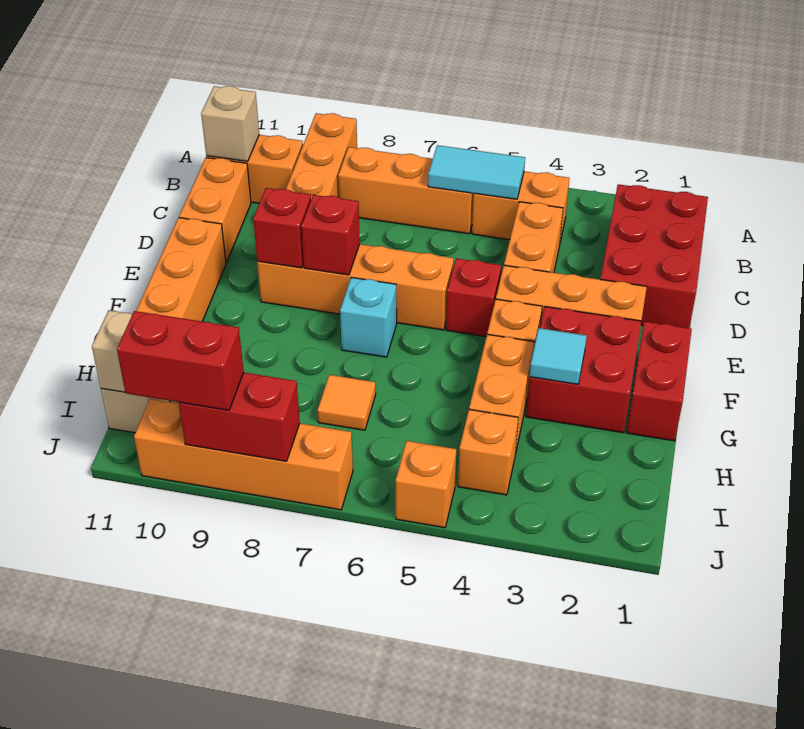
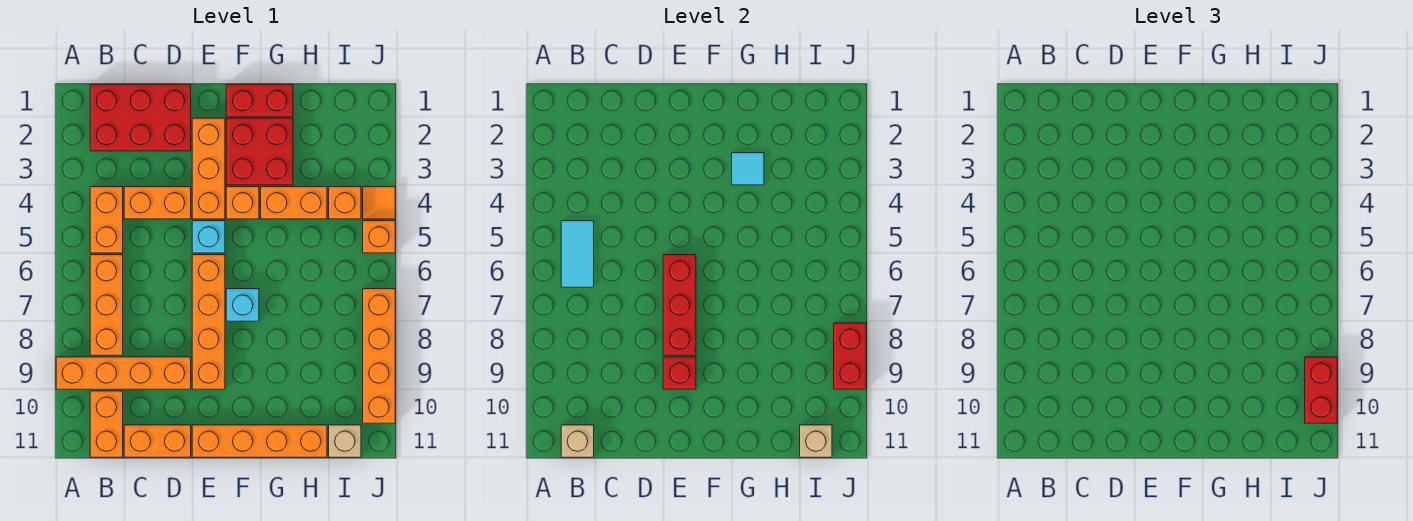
red brick E5 level 1 -> cyan brick E5 level 1
red brick E8 level 2 -> red brick E6:E8 level 2
orange tile H7 level 1 -> orange tile J4 level 1

